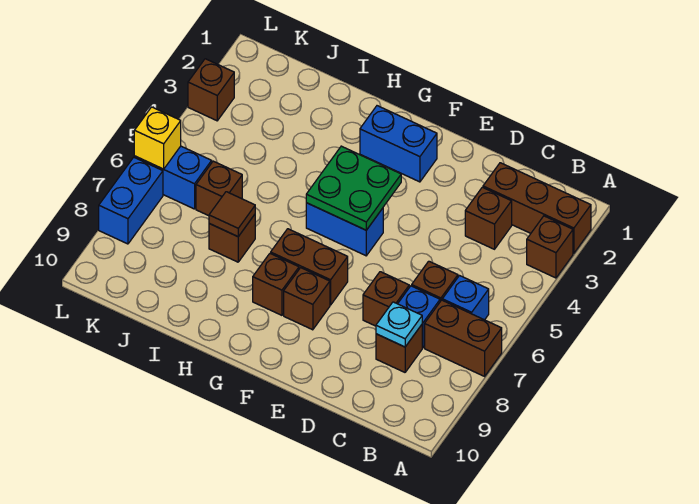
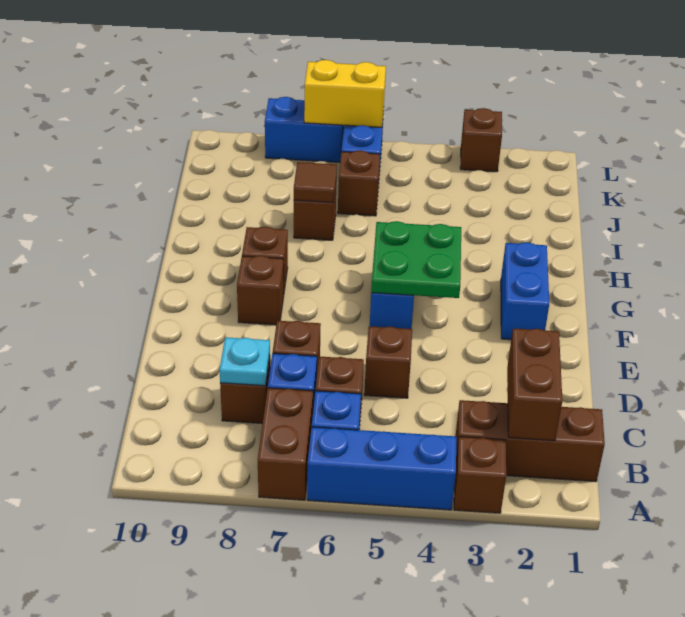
brown brick A2:C2 level 1 -> brown brick B1:B3 level 1
none -> blue brick A4:A6 level 1
brown brick C3 level 1 -> brown brick D5 level 1
brown brick F7:G7 level 1 -> brown brick B2:C2 level 2
yellow brick L6 level 2 -> yellow brick L6:L7 level 2

